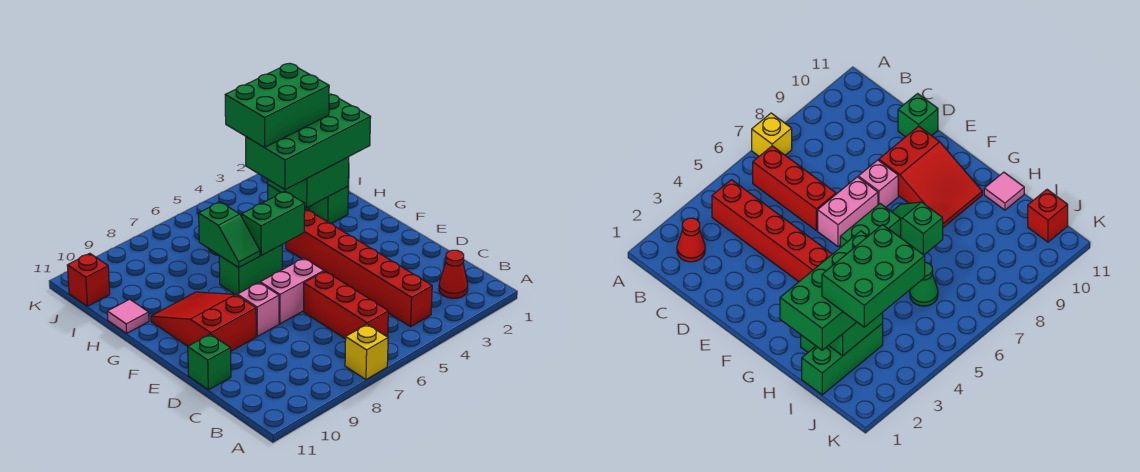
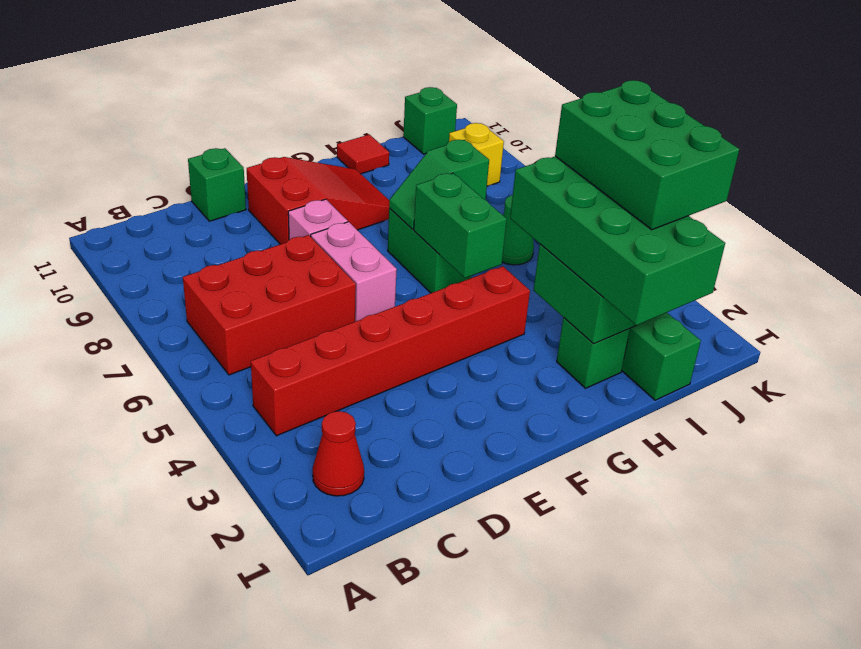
yellow brick A7 level 1 -> yellow brick J9 level 1
red brick B6:D6 level 1 -> red brick B6:D7 level 1
pink tile H11 level 1 -> red tile H11 level 1
red brick J11 level 1 -> green brick J11 level 1

